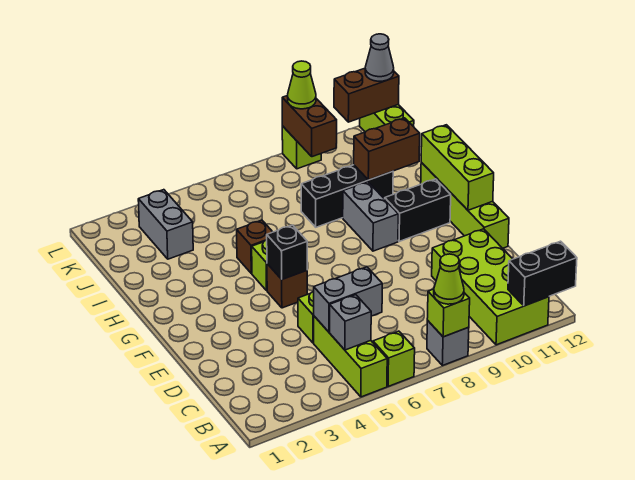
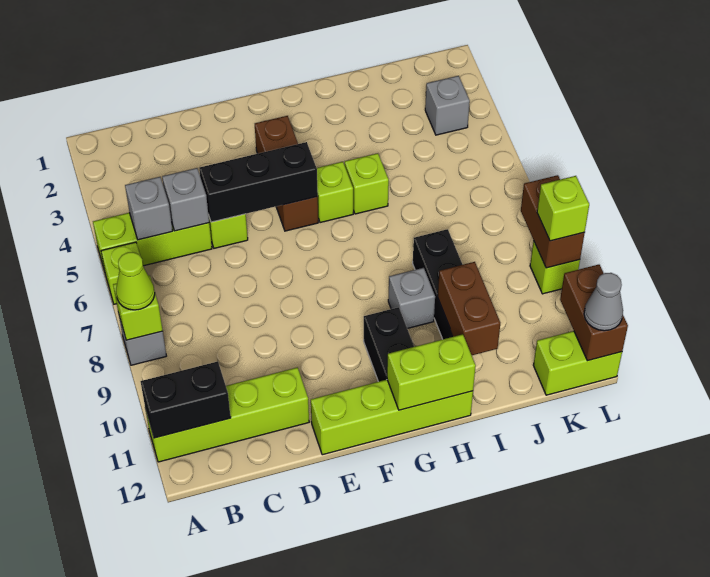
lime brick A10:D11 level 1 -> lime brick A11:D11 level 1
black brick A11:A12 level 2 -> black brick A11:B11 level 2
grey brick C5:C6 level 2 -> grey brick C5 level 2
brown brick F5 level 1 -> brown brick F3:F5 level 1
black brick F5 level 2 -> black brick D5:F5 level 2
lime brick F12:H12 level 2 -> lime brick G12:H12 level 2
grey brick G9:H9 level 1 -> grey brick H9 level 1
brown brick H5 level 1 -> lime brick H5 level 1
grey brick J3:K3 level 1 -> grey brick K3 level 1
brown brick K9:L9 level 2 -> brown brick L8:L9 level 2
lime cone L9 level 3 -> lime brick L9 level 3

